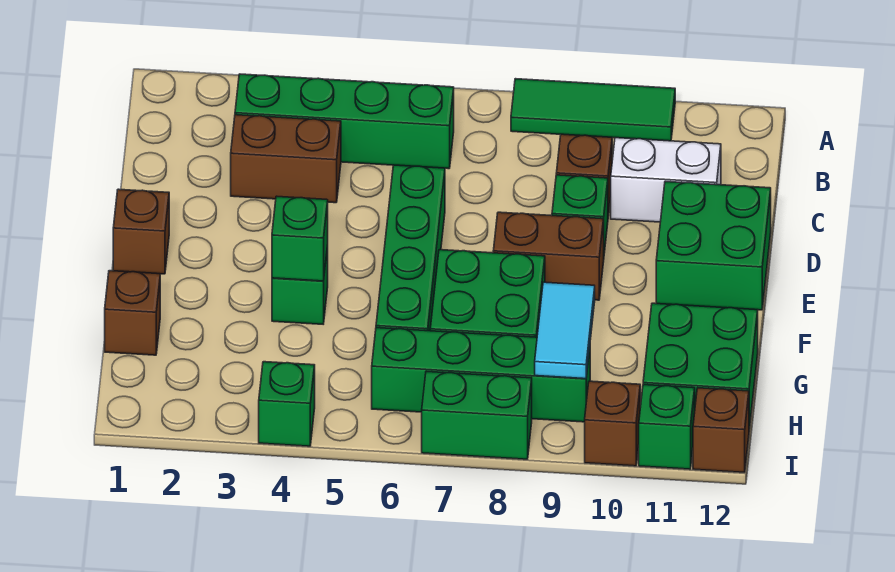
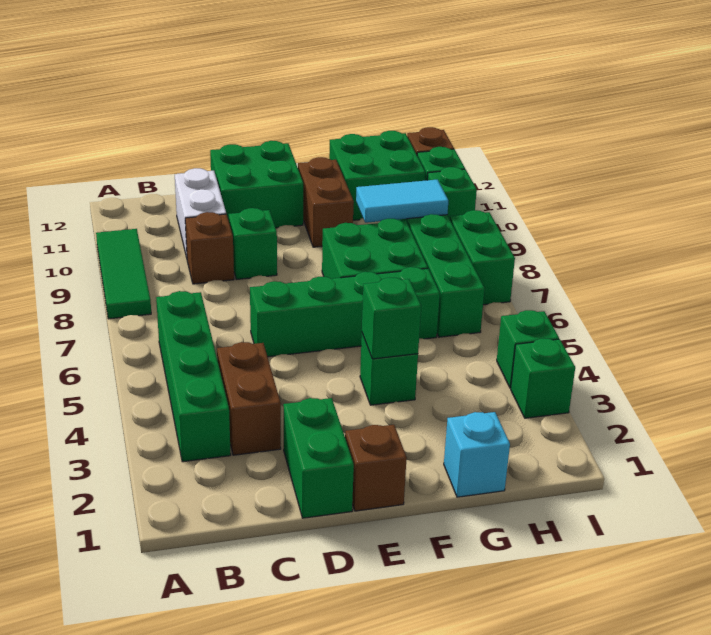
none -> green brick D1:D2 level 1
brown brick E8:E9 level 1 -> brown brick F10:F11 level 1
brown brick G1 level 1 -> cyan brick G1 level 1
none -> green brick I3 level 1
brown brick I10 level 1 -> green brick I10 level 1

